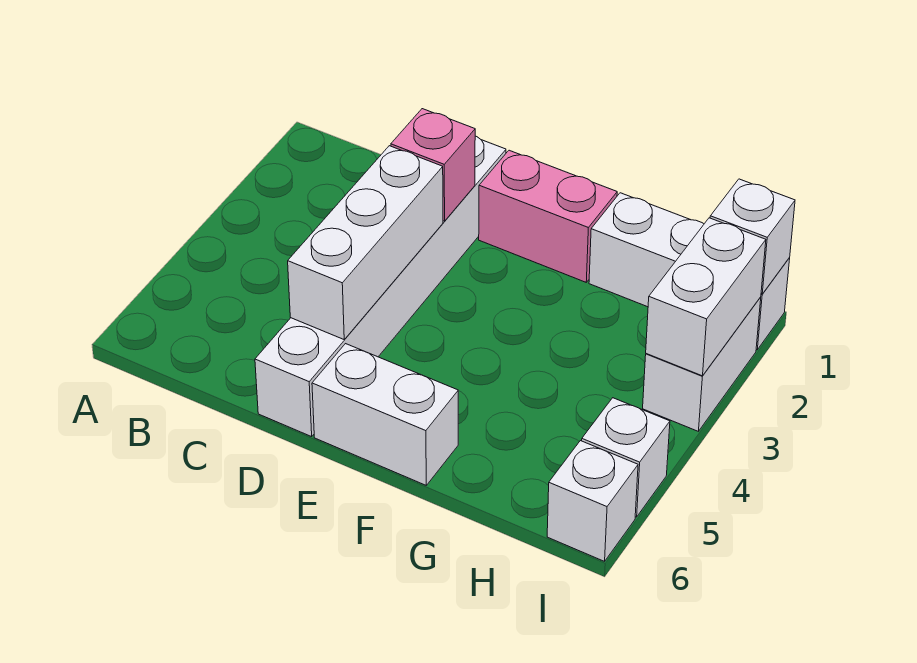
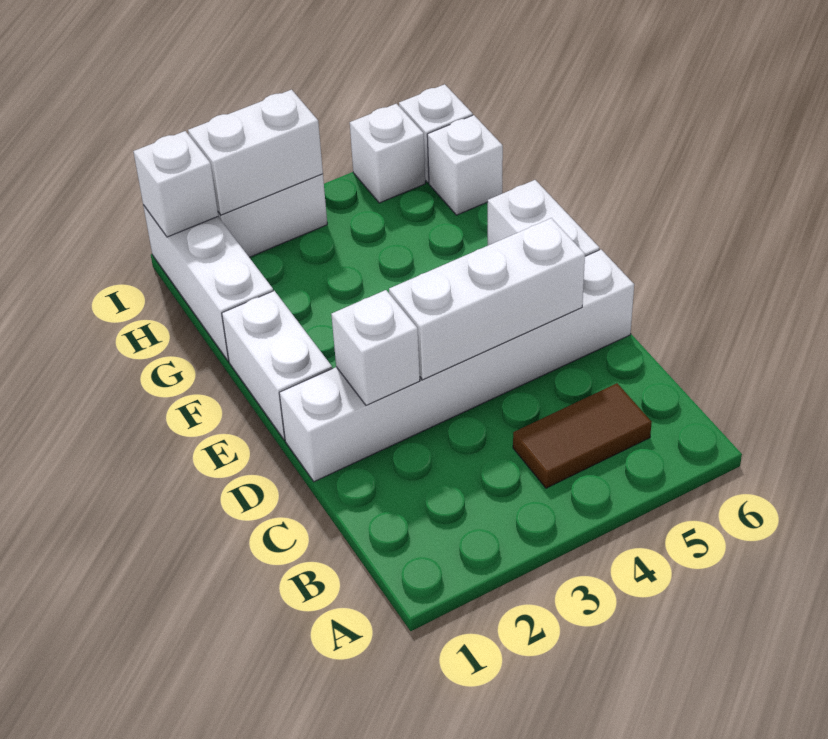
none -> brown tile B4:B5 level 1
pink brick D2 level 2 -> white brick D2 level 2
pink brick E1:F1 level 1 -> white brick E1:F1 level 1
none -> white brick H6 level 1

